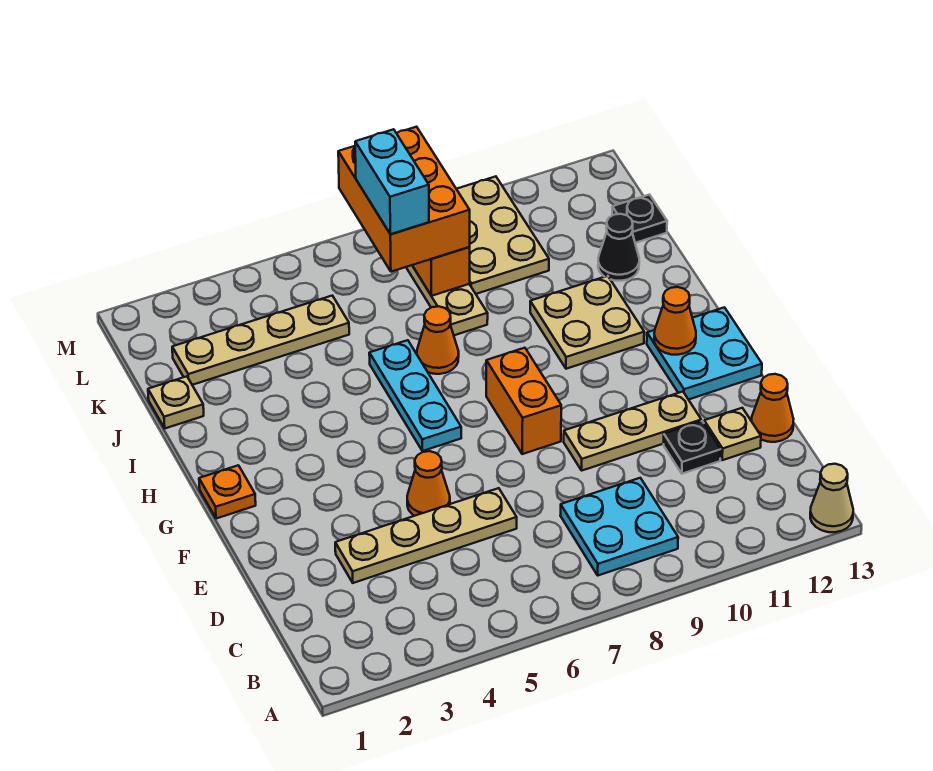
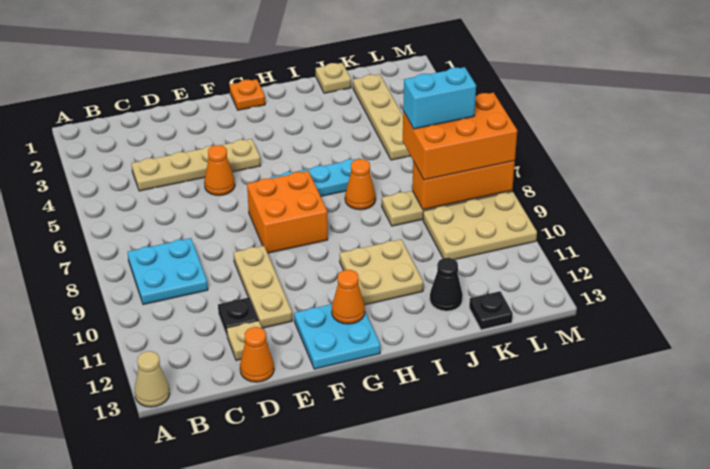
tan plate D3:D6 level 1 -> tan plate C4:F4 level 1
orange brick F8:G8 level 1 -> orange brick F7:G8 level 1

